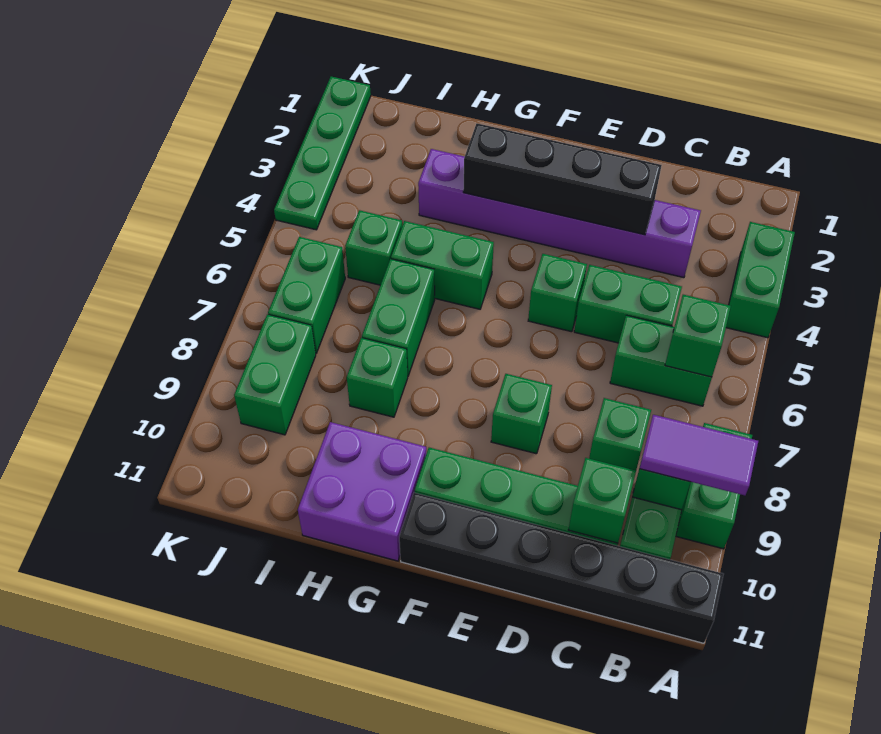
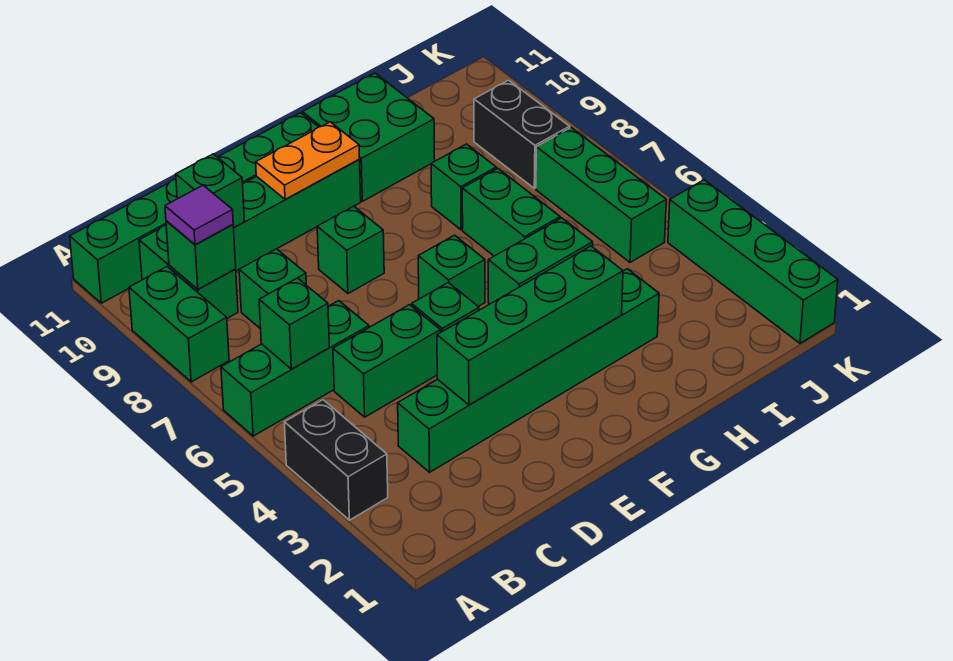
green brick A3:A4 level 1 -> black brick A3:A4 level 1
purple tile A9:B9 level 3 -> purple tile B9 level 3
black brick A11:F11 level 1 -> green brick A11:F11 level 1
green brick B6:C6 level 1 -> green brick A6:C6 level 1
purple brick C3:H3 level 1 -> green brick C3:H3 level 1
black brick D3:G3 level 2 -> green brick D3:G3 level 2
none -> orange plate E10:F10 level 2
purple brick G10:H11 level 1 -> green brick G10:H11 level 1
green brick I5 level 1 -> green brick F6 level 1
green brick J6:J7 level 1 -> green brick J5:J7 level 1
green brick J8:J9 level 1 -> black brick J8:J9 level 1
green plate K1:K4 level 1 -> green brick K1:K4 level 1

